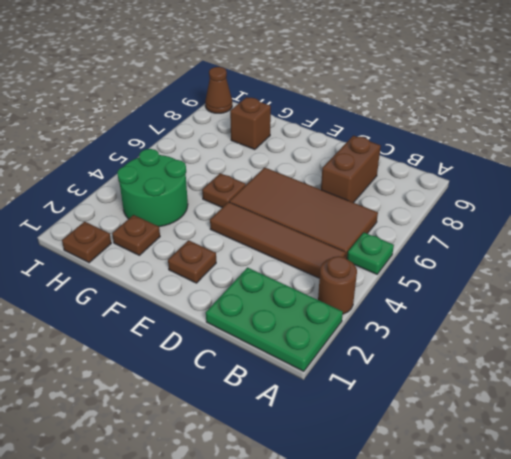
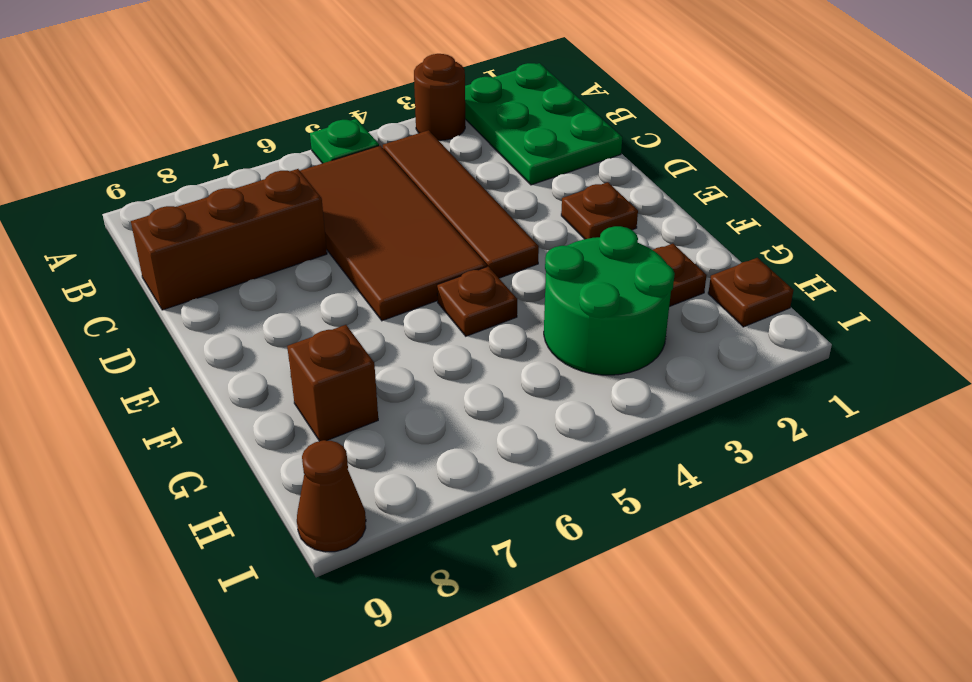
brown brick C7:C8 level 1 -> brown brick C7:C9 level 1

